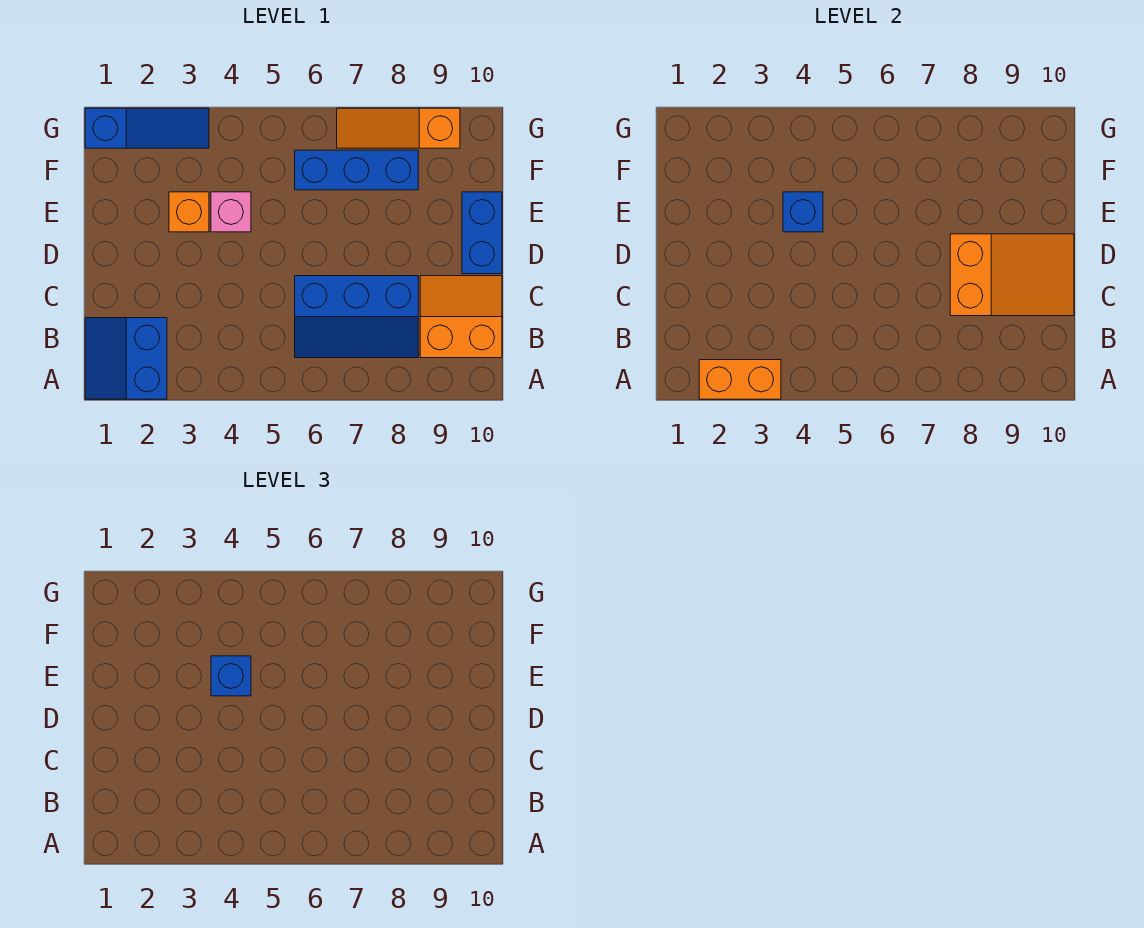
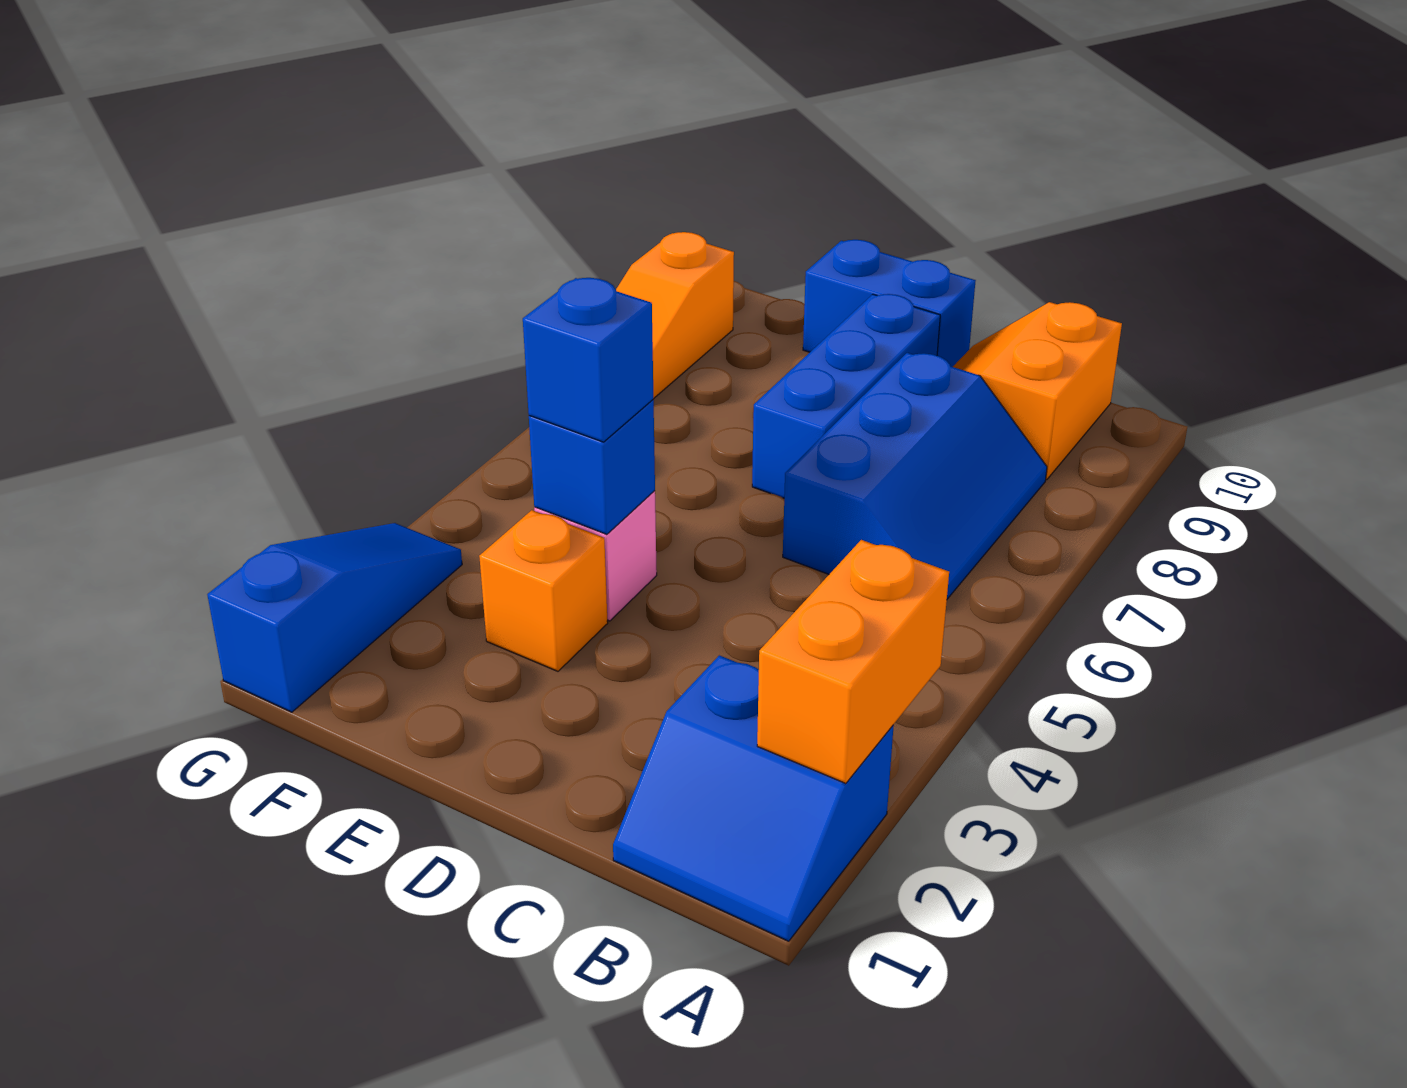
orange slope C8:D10 level 2 top 8 -> none
blue brick F6:F8 level 1 -> blue brick D7:D9 level 1

